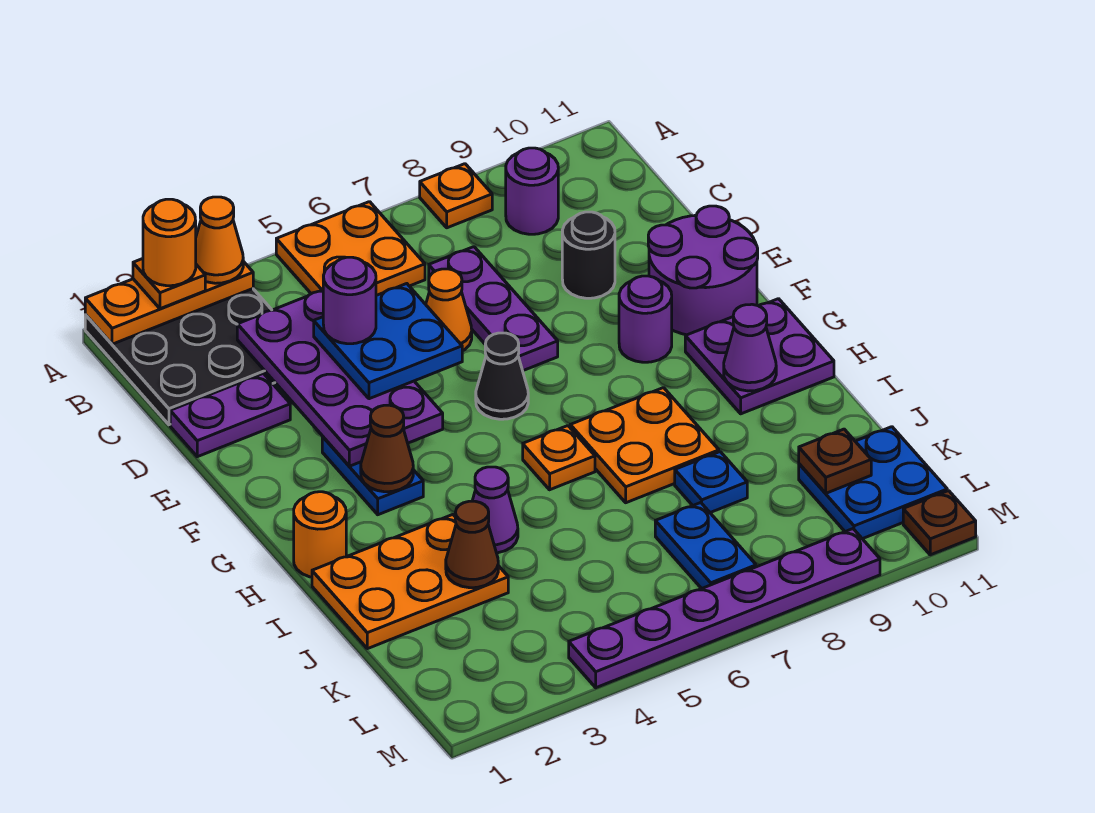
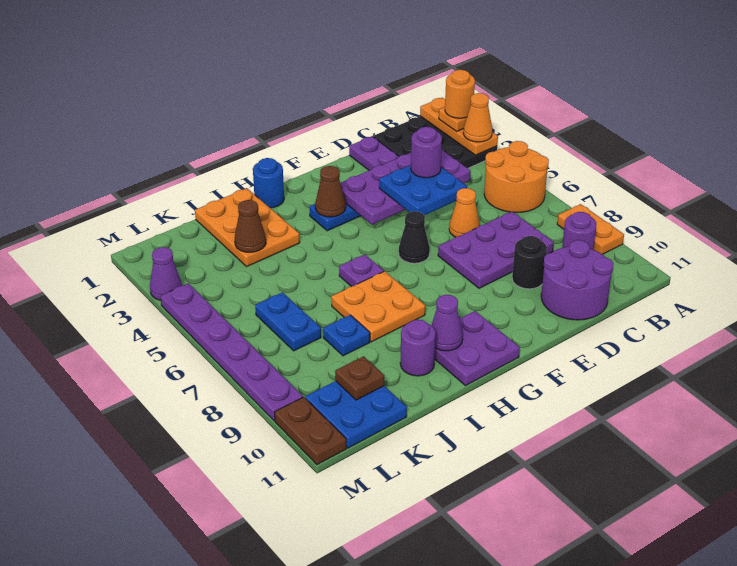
orange plate A5:B6 level 1 -> orange round brick A5:B6 level 1
orange plate A8 level 1 -> orange plate A8:A9 level 1
purple plate C7:E7 level 1 -> purple plate C7:E8 level 1
purple round brick E10:F11 level 1 -> purple round brick C10:D11 level 1
purple round brick F9 level 1 -> purple round brick I10 level 1
orange round brick H1 level 1 -> blue round brick H1 level 1
orange plate H6 level 1 -> purple plate H6 level 1
purple cone I4 level 1 -> purple cone M3 level 1
blue plate K7:L7 level 1 -> blue plate K6:K7 level 1
brown plate M11 level 1 -> brown plate M10:M11 level 1

